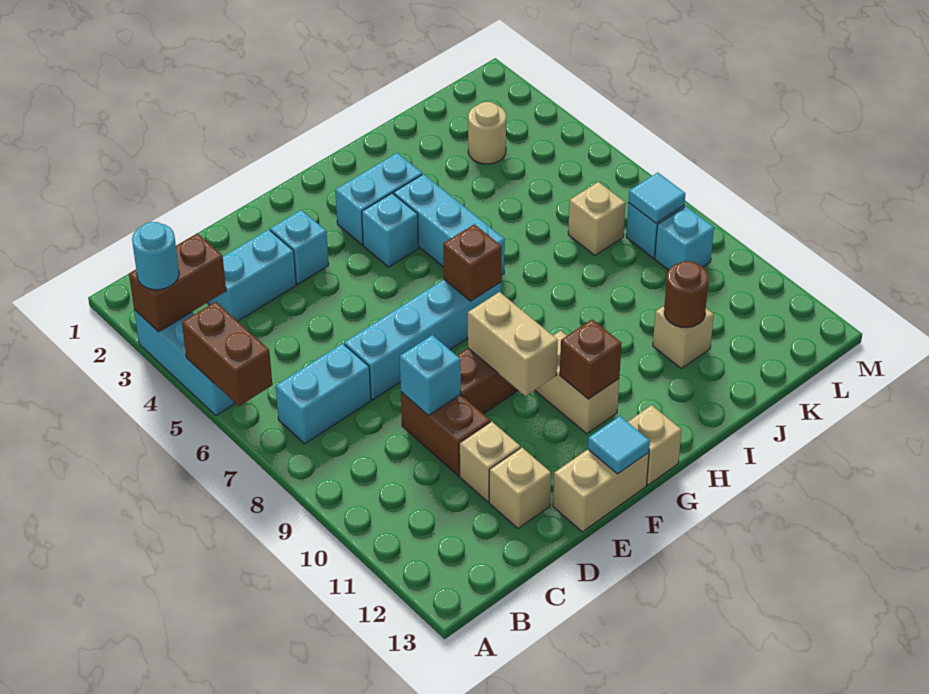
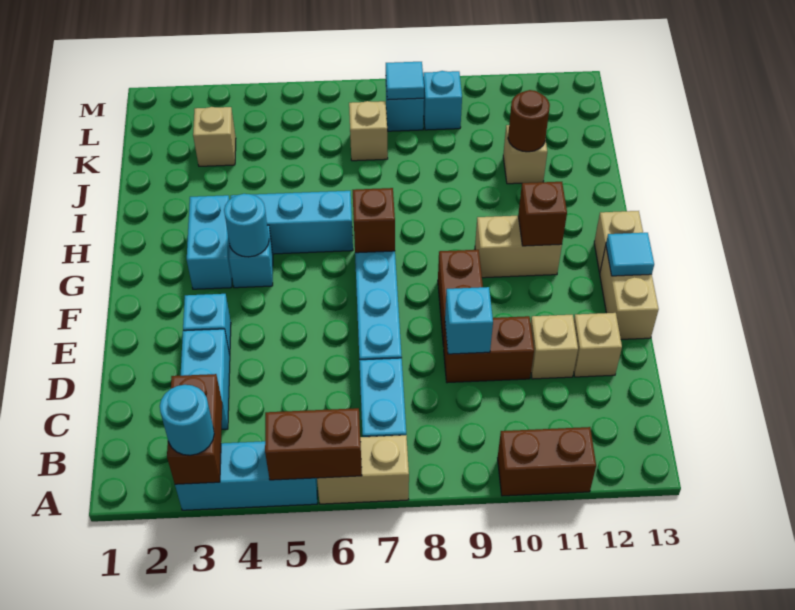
none -> brown brick A10:A11 level 1
tan brick F9:F10 level 2 -> tan brick A6:A7 level 1
none -> cyan round brick G4 level 2
tan round brick K3 level 1 -> tan brick K3 level 1

